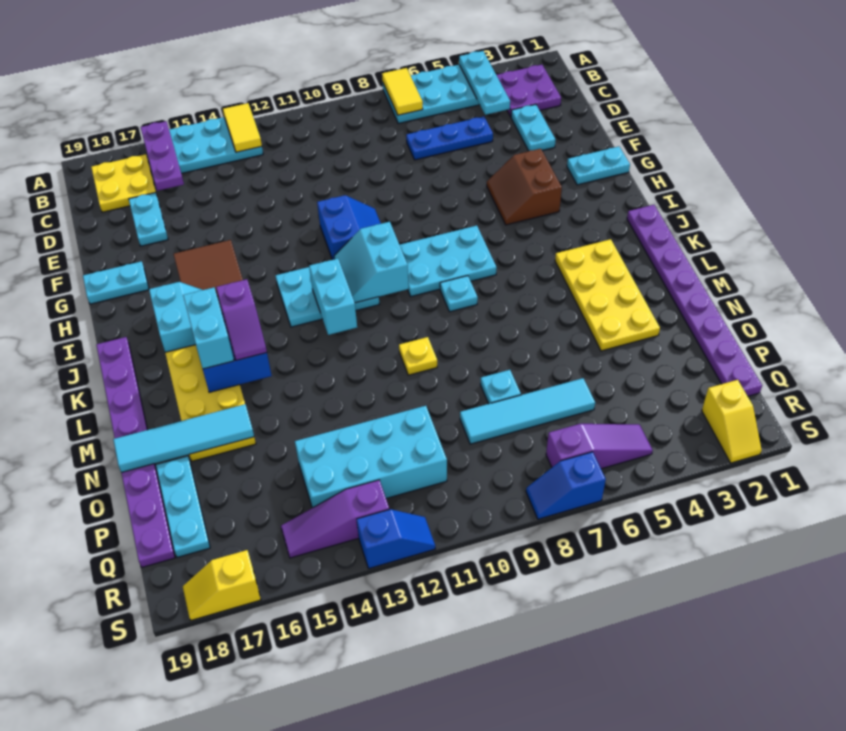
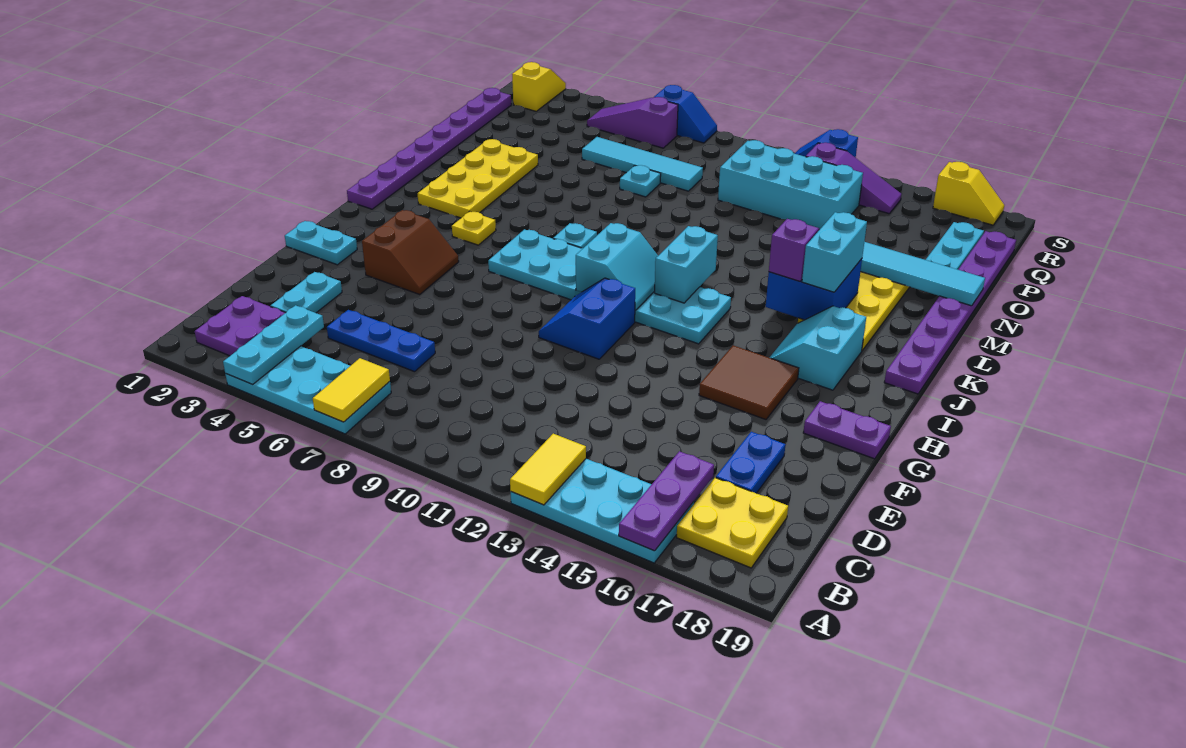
cyan plate D17:E17 level 1 -> blue plate D17:E17 level 1
cyan plate G18:G19 level 1 -> purple plate G18:G19 level 1
yellow plate M10 level 1 -> yellow plate J5 level 1

